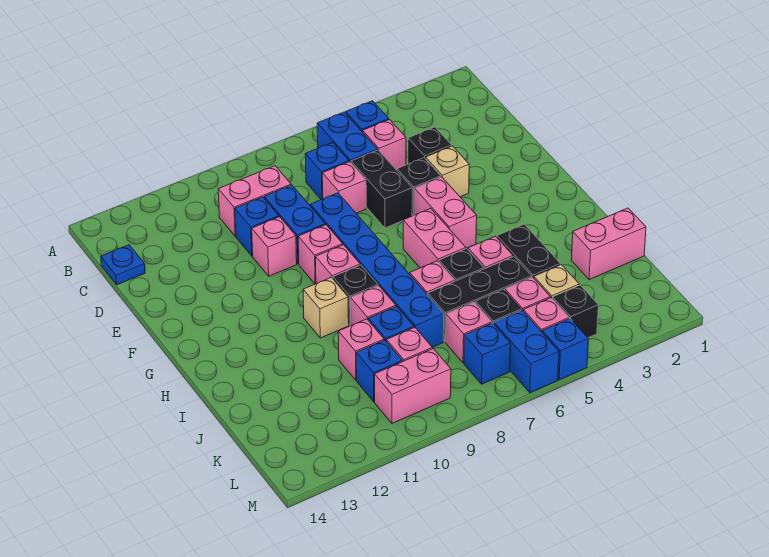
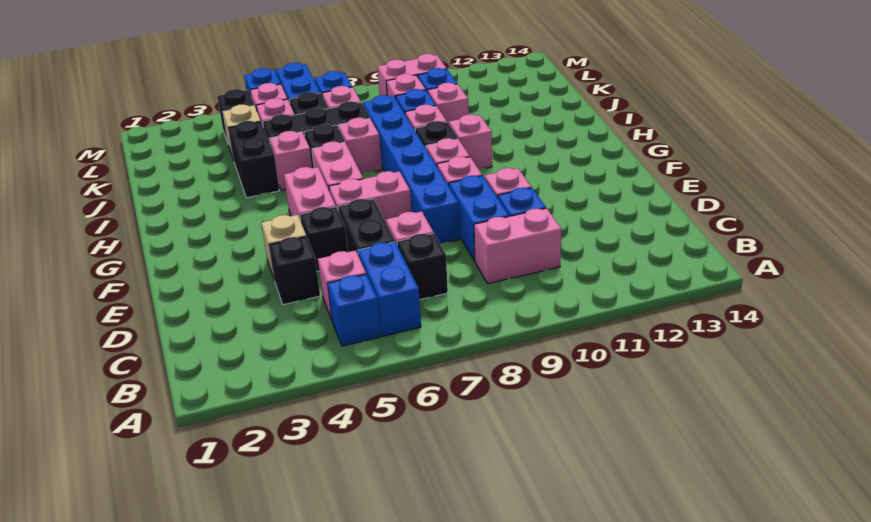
blue brick C7 level 1 -> black brick C7 level 1
blue plate C14 level 1 -> none
tan brick H10 level 1 -> pink brick H10 level 1
pink brick J1:J2 level 1 -> pink brick F6:F7 level 1

